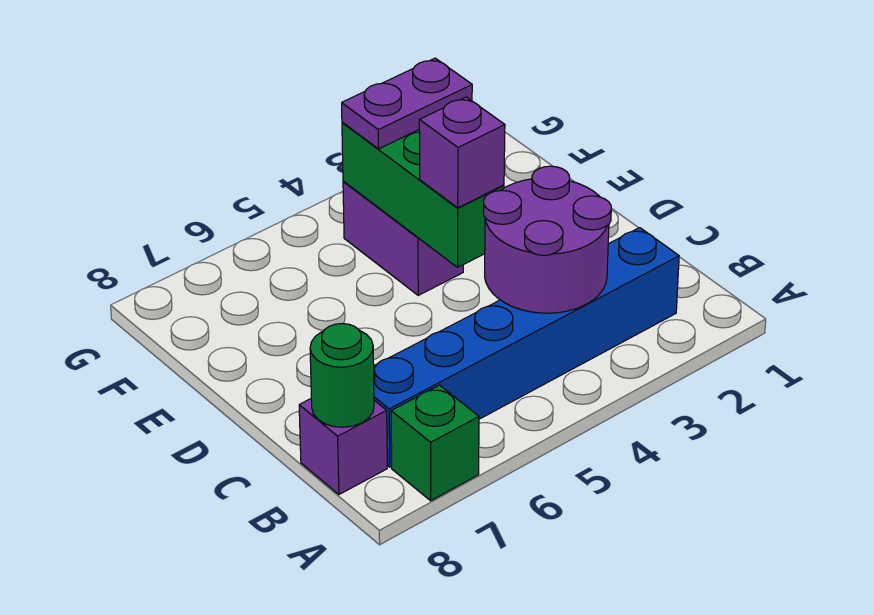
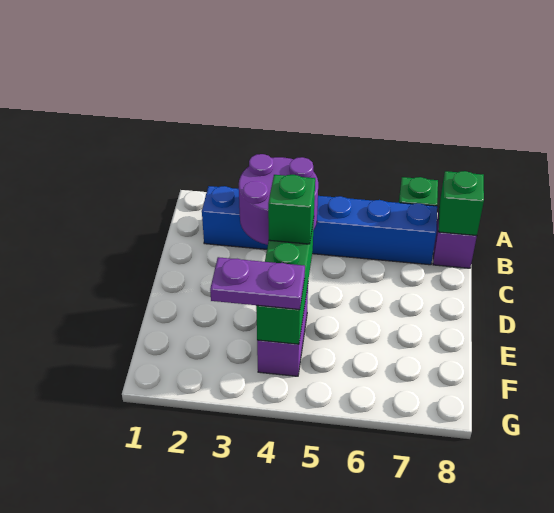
green round brick B8 level 2 -> green brick B8 level 2
purple brick D4 level 3 -> green brick D4 level 3

